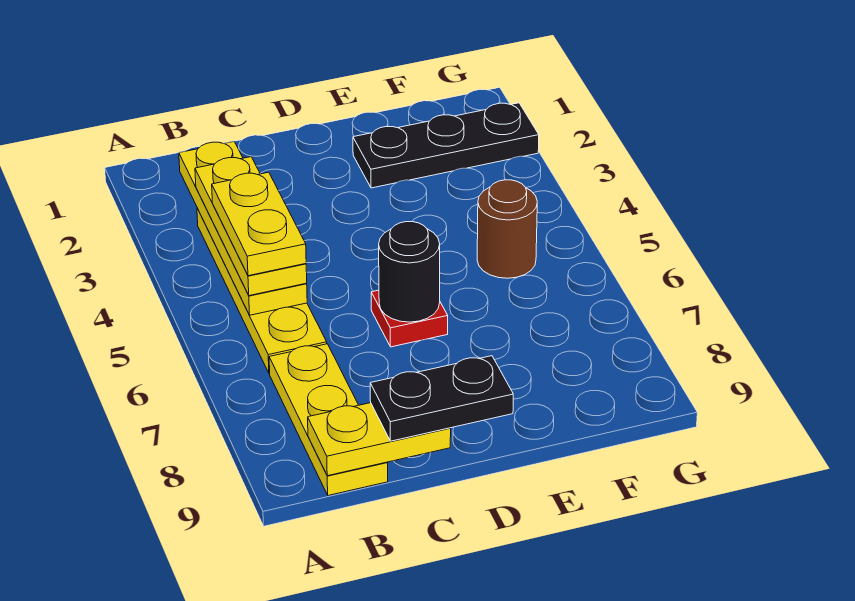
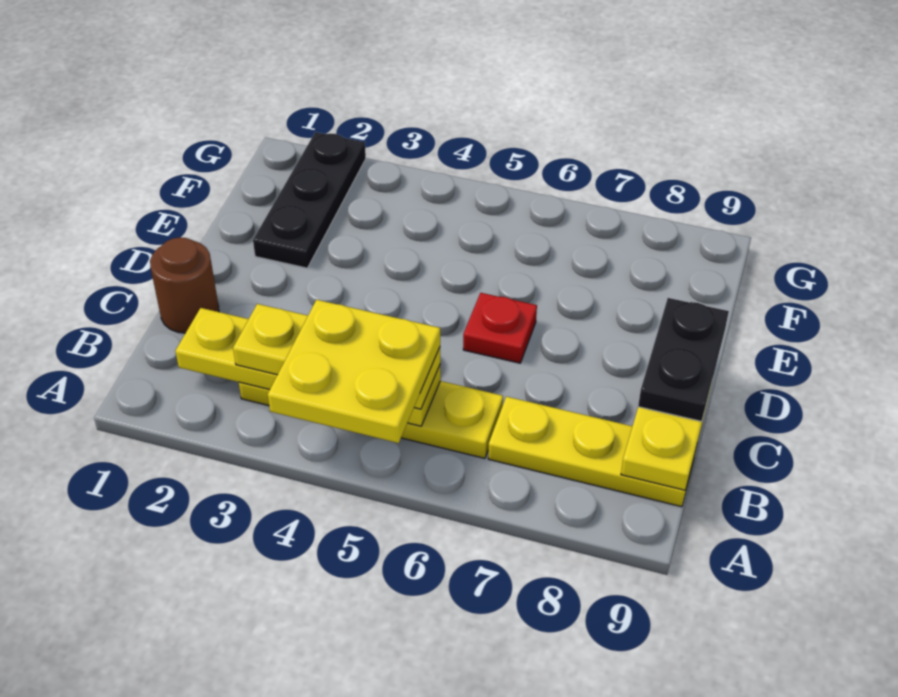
yellow plate B4:B5 level 4 -> yellow plate A4:B5 level 4
black round brick D6 level 2 -> none
brown round brick F5 level 1 -> brown round brick C1 level 1

